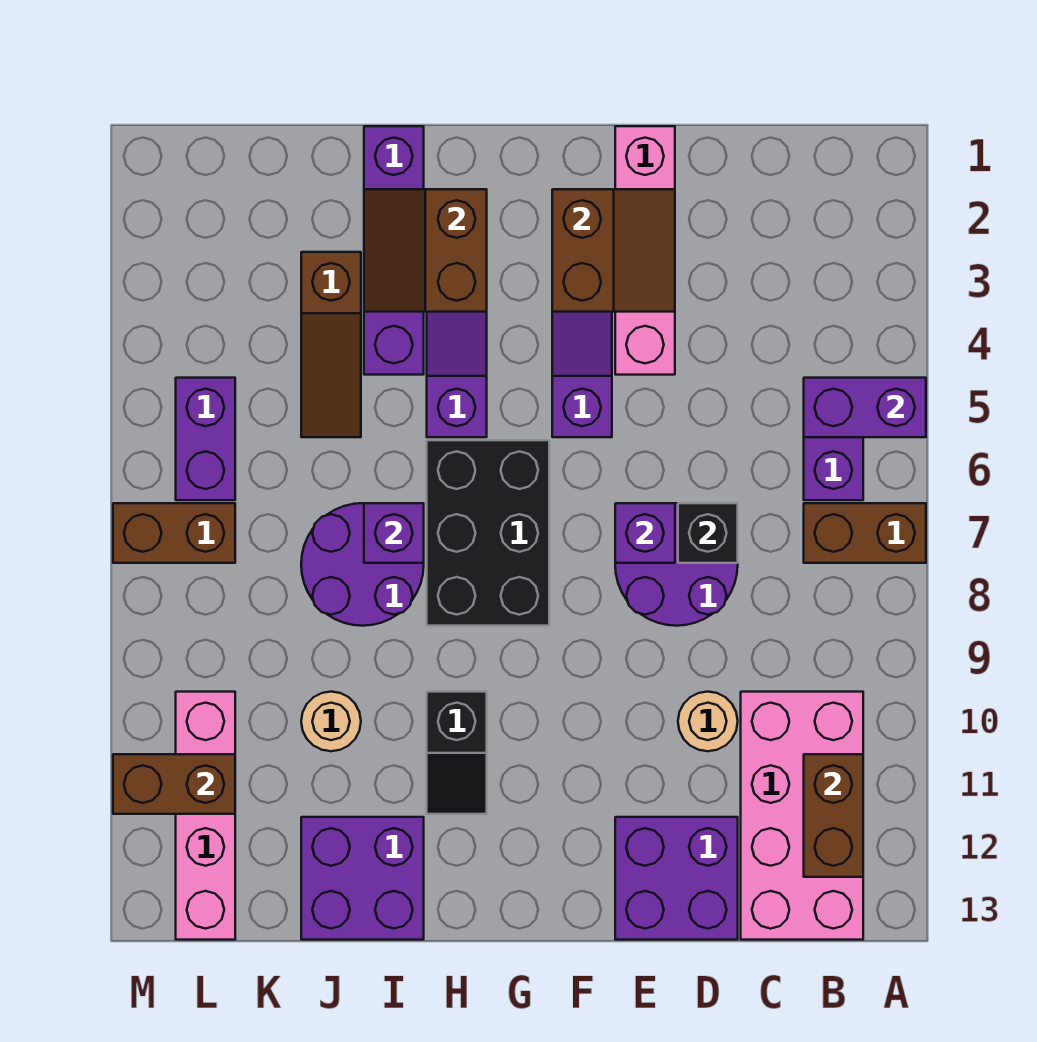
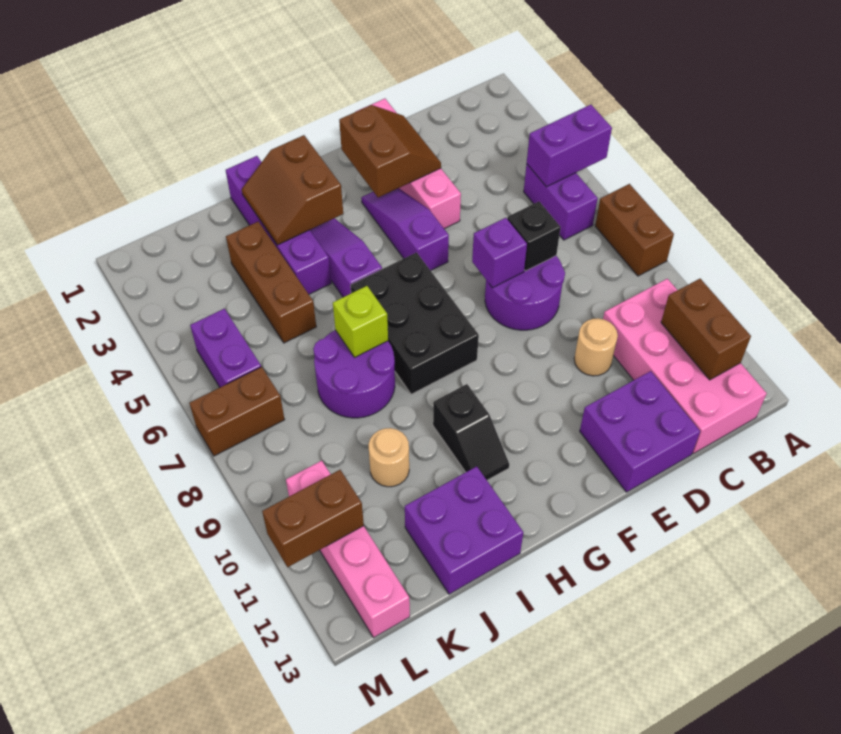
brown brick A7:B7 level 1 -> brown brick A7:A8 level 1
purple brick I7 level 2 -> lime brick I7 level 2
brown slope J3:J5 level 1 top 3 -> brown brick J3:J5 level 1

